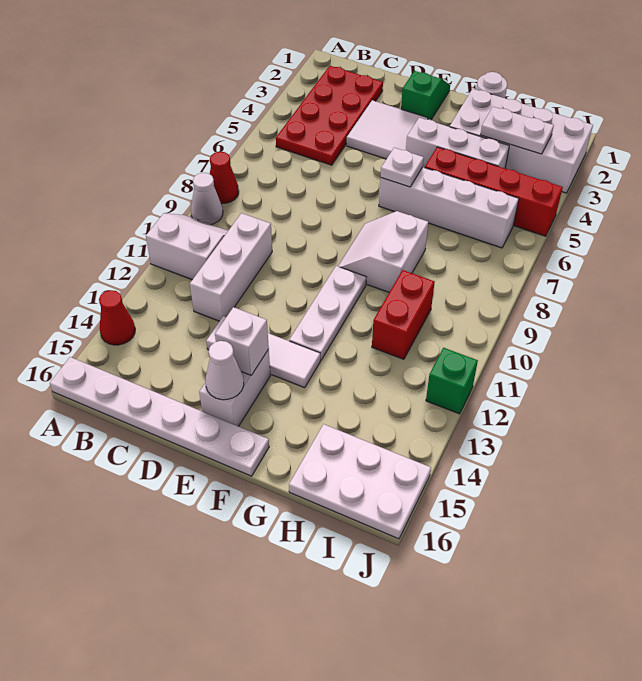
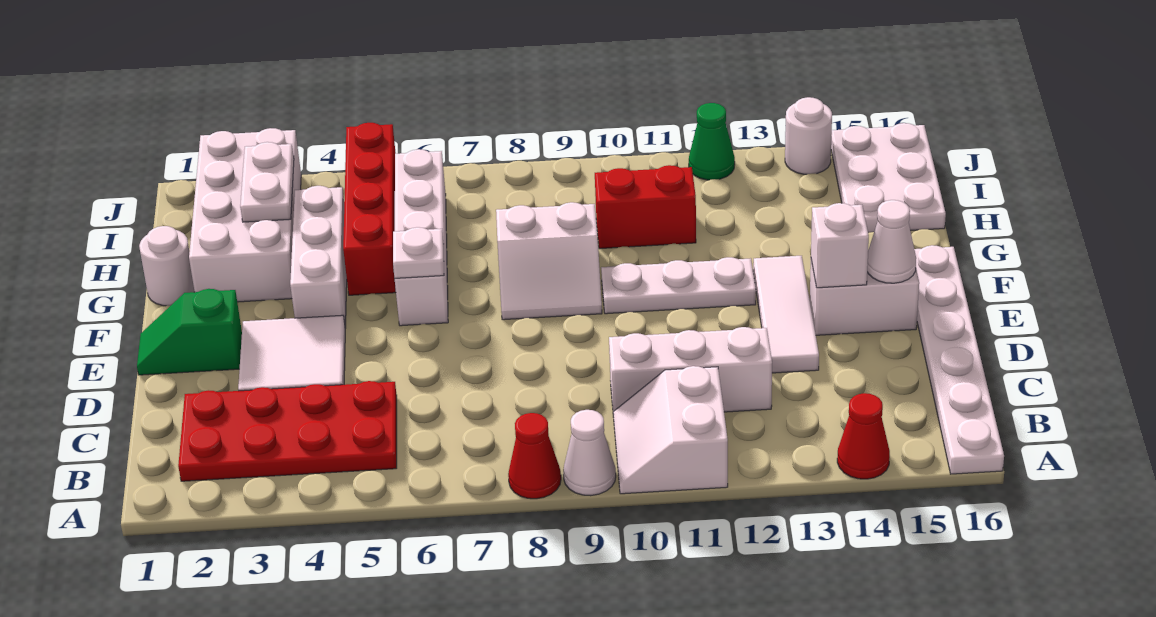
green brick J12 level 1 -> green cone J12 level 1
none -> white round brick J14 level 1

